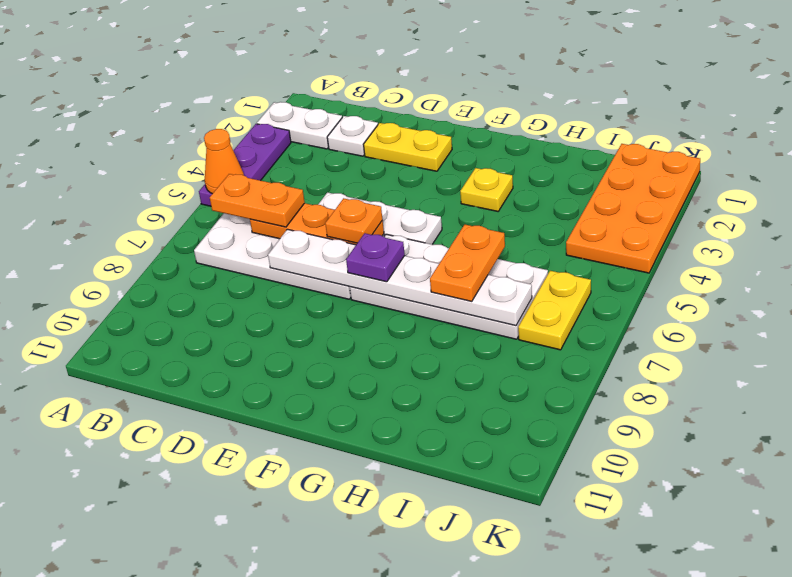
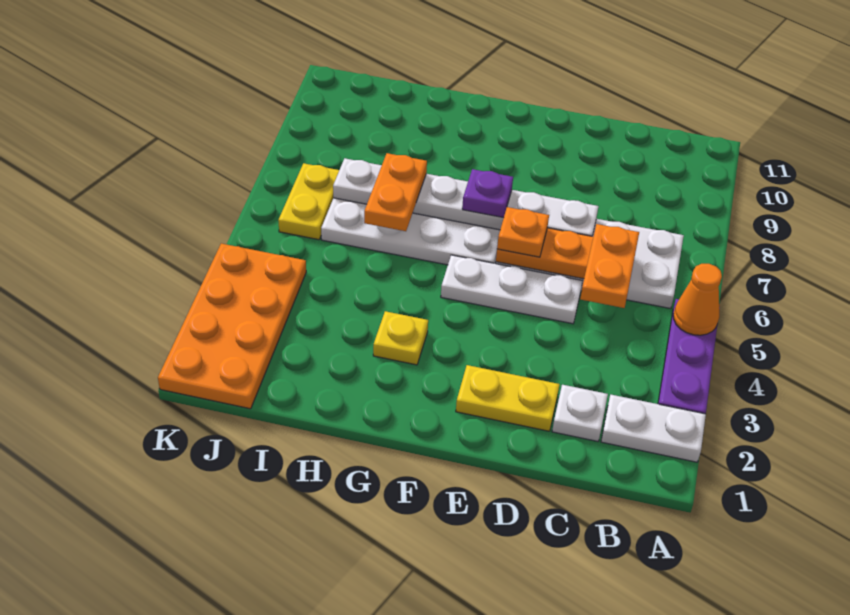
orange plate B6:C6 level 3 -> orange plate C5:C6 level 3

